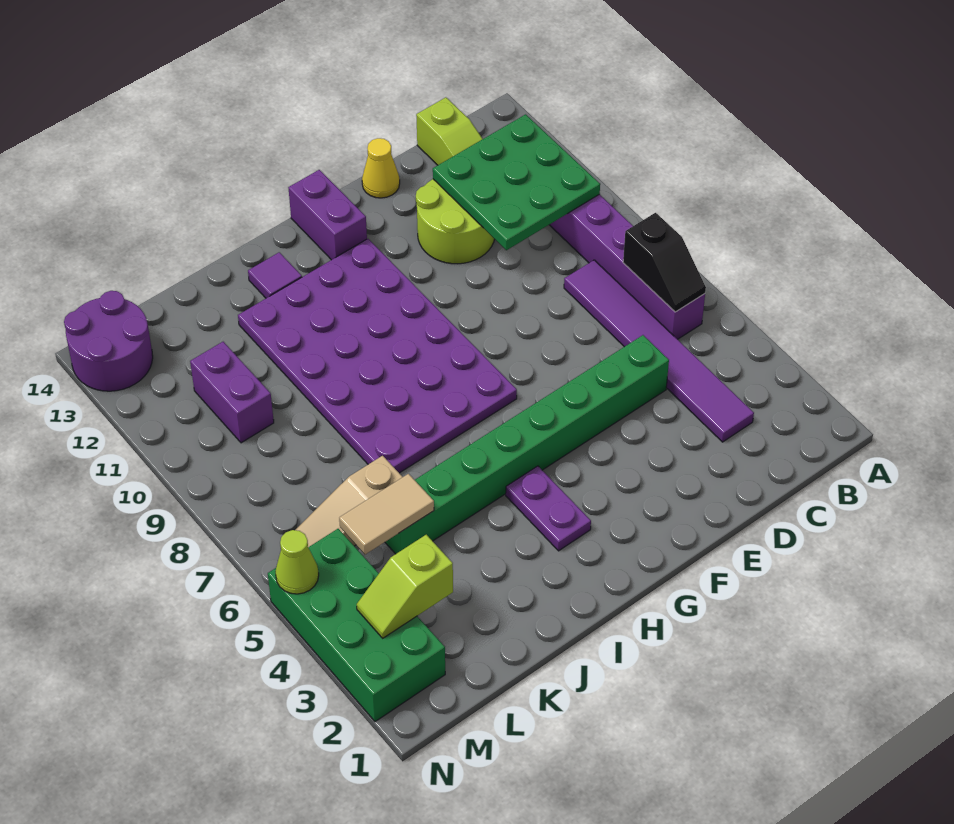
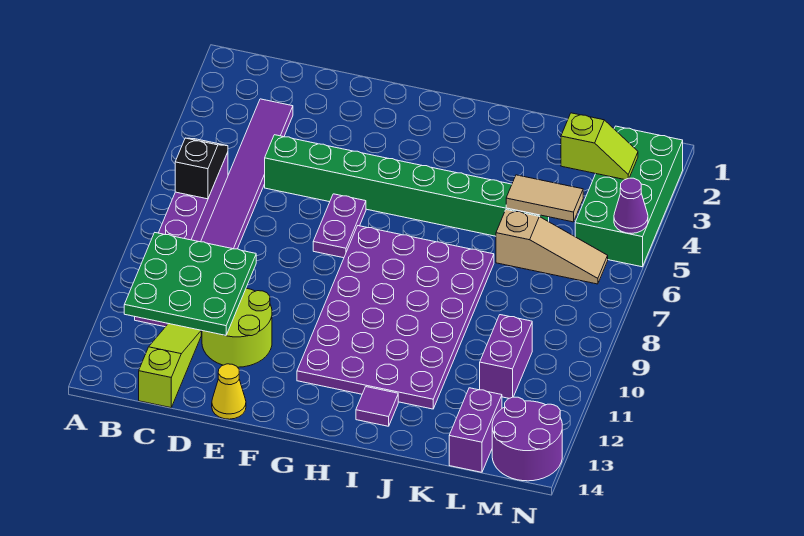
purple brick G13:G14 level 1 -> purple brick L13:L14 level 1
purple plate H3:H4 level 1 -> purple plate F6:F7 level 1
lime cone N5 level 2 -> purple cone N5 level 2

